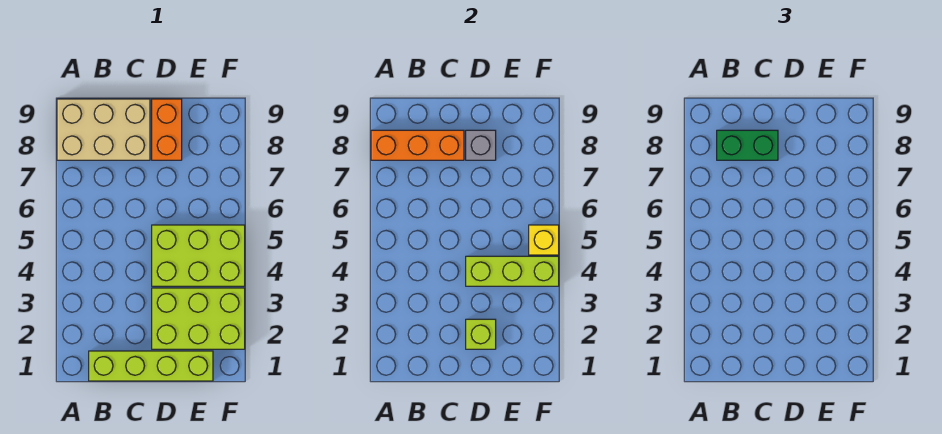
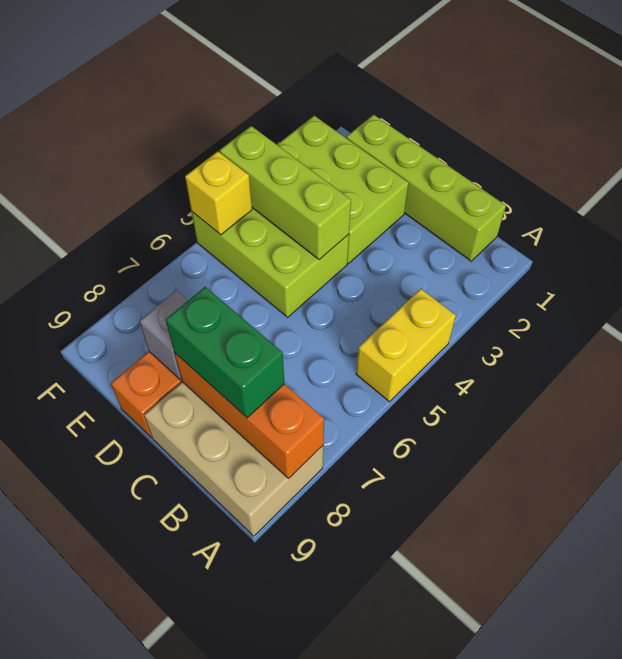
none -> yellow brick A4:A5 level 1
lime brick D2 level 2 -> none

